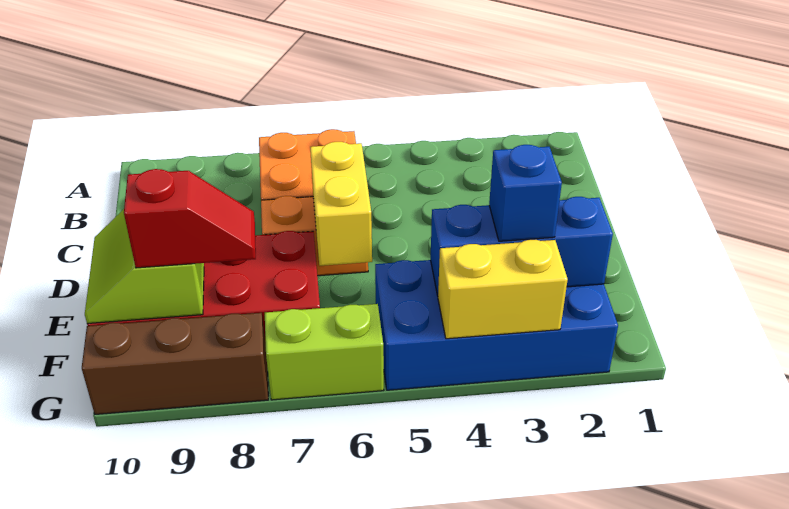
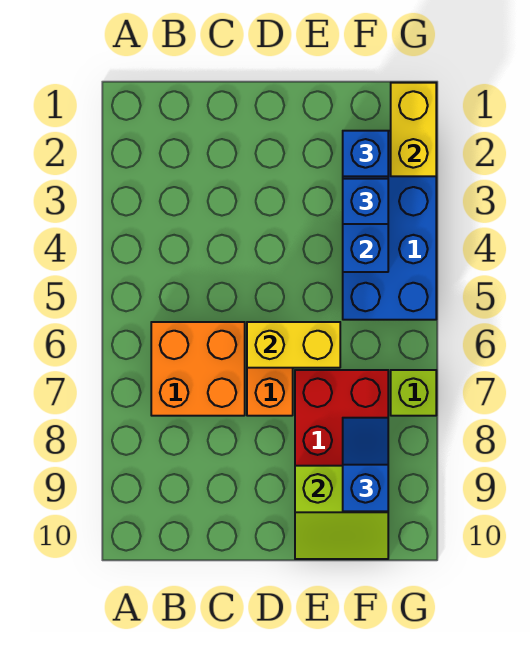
none -> blue brick F2 level 3
red slope F8:F9 level 3 top 9 -> blue slope F8:F9 level 3 top 9
yellow brick G3:G4 level 2 -> yellow brick G1:G2 level 2
lime brick G6:G7 level 1 -> lime brick G7 level 1
brown brick G8:G10 level 1 -> none

